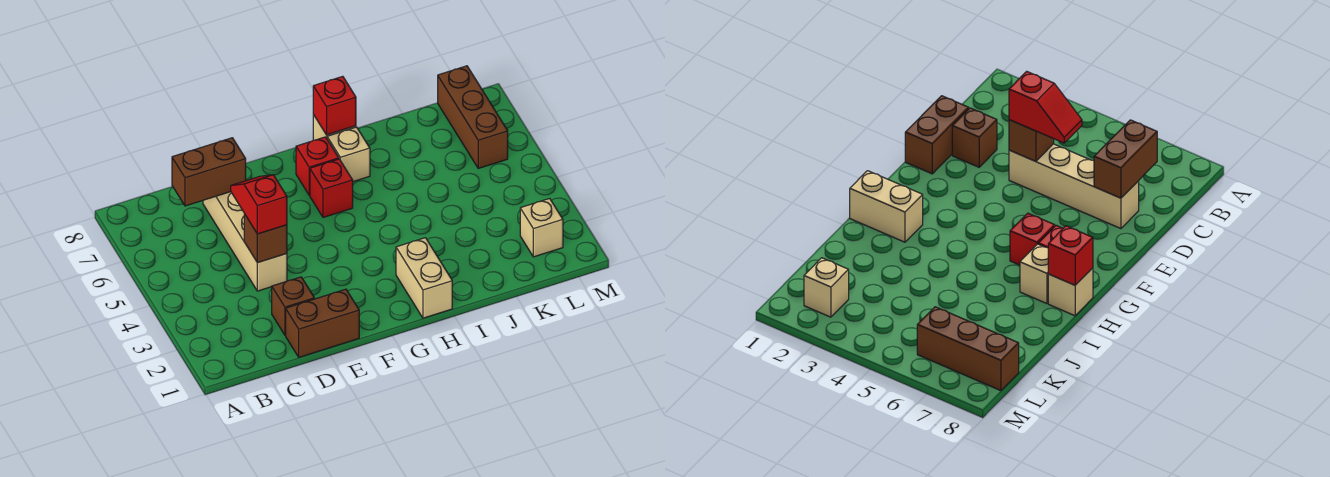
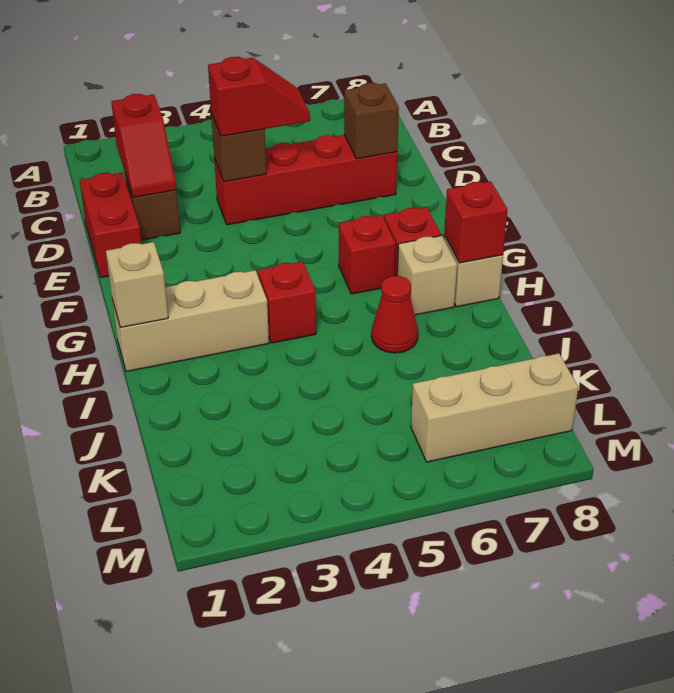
none -> red slope C2:D2 level 2 top C
brown brick C7:D7 level 2 -> brown brick D7 level 2
brown brick D1:E1 level 1 -> red brick D1:E1 level 1
tan brick D4:D7 level 1 -> red brick D4:D7 level 1
tan brick H1:H2 level 1 -> tan brick H1:H3 level 1
none -> red brick H4 level 1
none -> red cone I6 level 1
tan brick L2 level 1 -> tan brick H1 level 2
brown brick L6:L8 level 1 -> tan brick L6:L8 level 1

